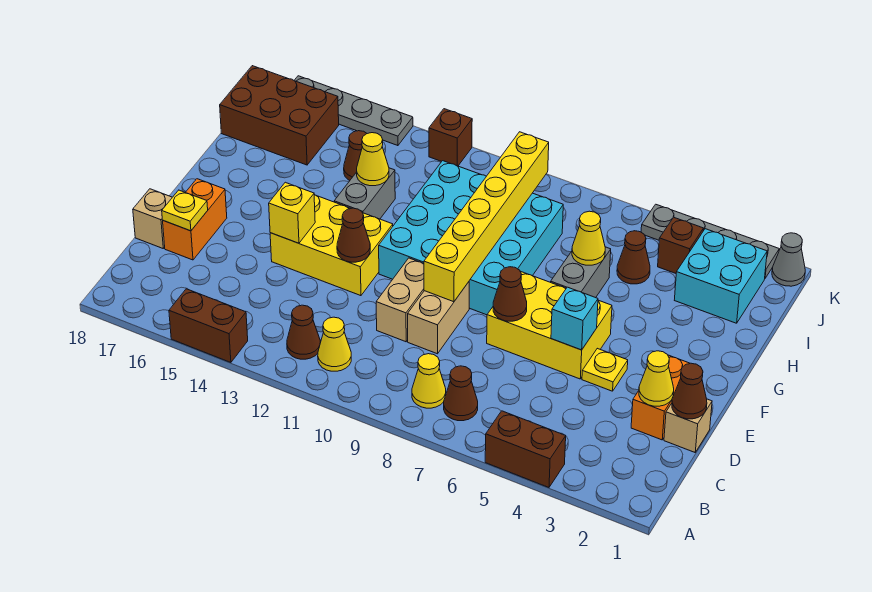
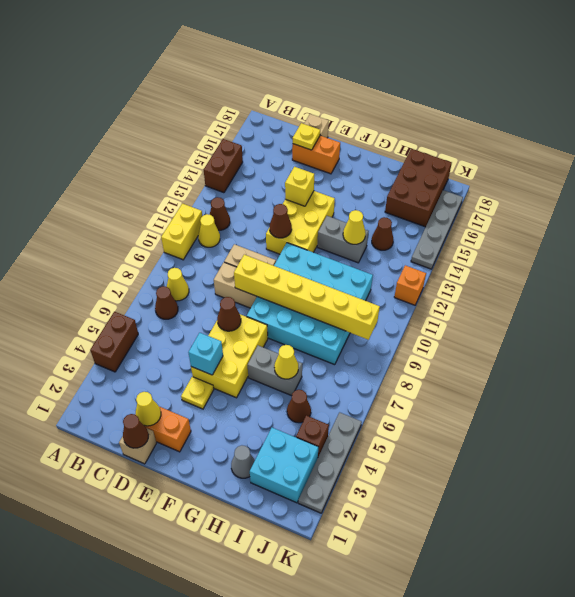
none -> yellow brick A10:A11 level 1
grey cone K1 level 1 -> grey cone H2 level 1
brown brick K12 level 1 -> orange brick K12 level 1

